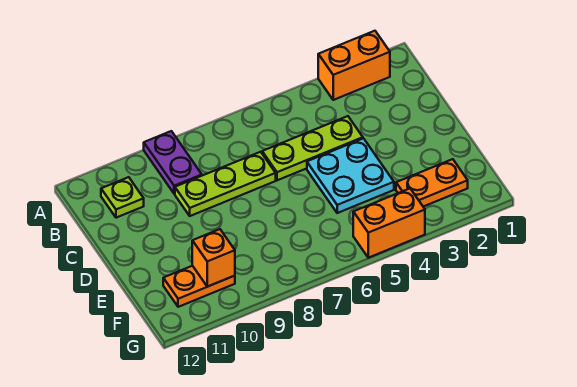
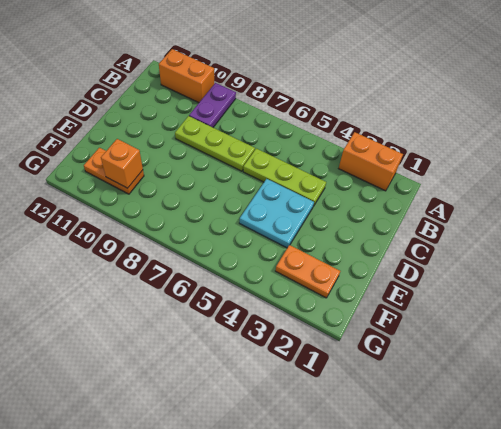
lime plate B11 level 1 -> none
orange brick G4:G5 level 1 -> orange brick A10:A11 level 1

